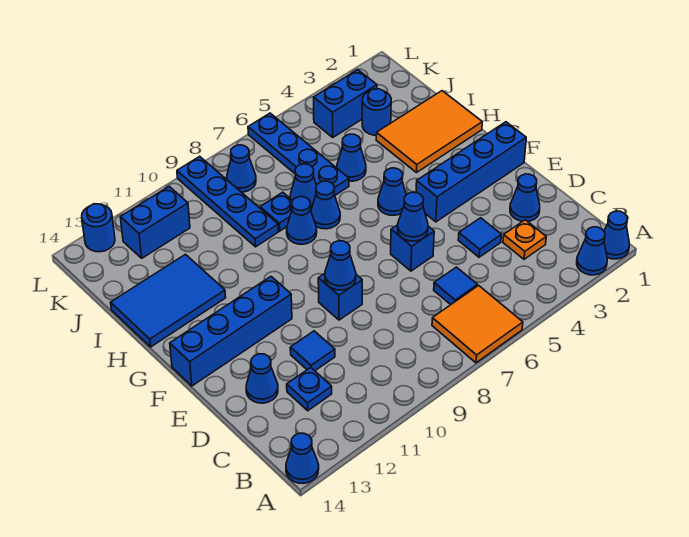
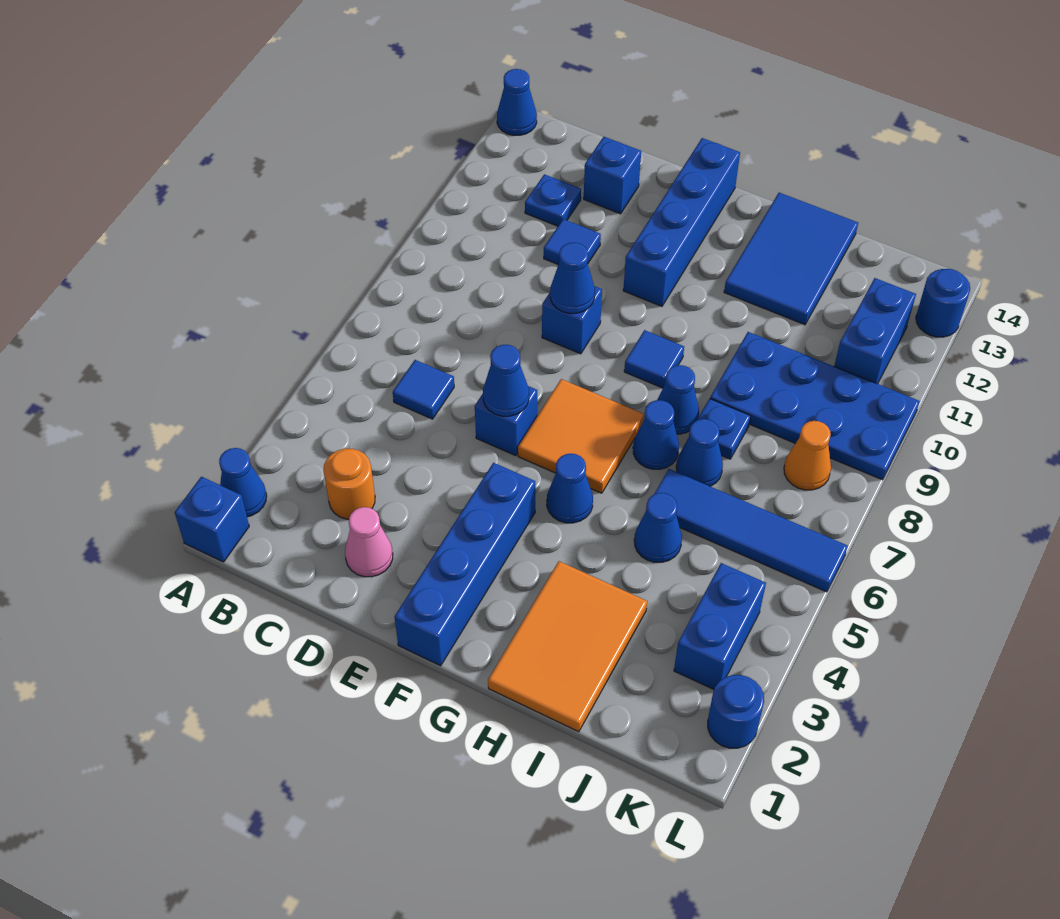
blue cone A1 level 1 -> blue brick A1 level 1
orange tile A6:B7 level 1 -> orange tile F6:G7 level 1
orange plate C3 level 1 -> orange round brick C3 level 1
blue cone D2 level 1 -> pink cone D2 level 1
blue tile D4 level 1 -> blue tile G9 level 1
blue cone D13 level 1 -> blue brick D13 level 1
blue plate I6:L6 level 1 -> blue tile I6:L6 level 1
blue plate I9:L9 level 1 -> blue plate I9:L10 level 1
blue round brick J3 level 1 -> blue round brick L2 level 1
blue cone K8 level 1 -> orange cone K8 level 1

